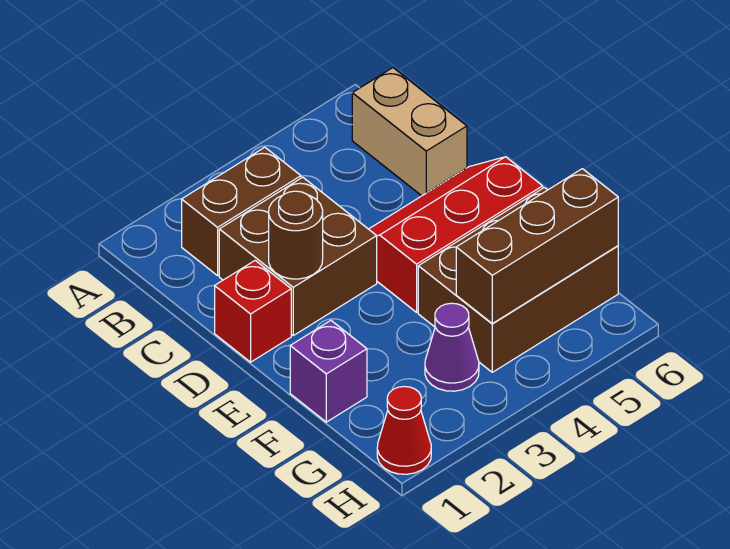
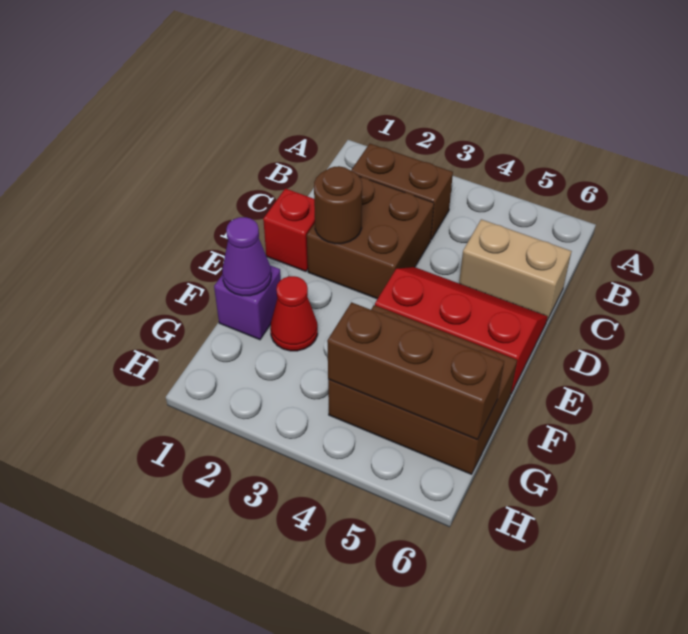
tan brick B6:C6 level 1 -> tan brick C5:C6 level 1
purple cone G3 level 1 -> purple cone F1 level 2
red cone H1 level 1 -> red cone F2 level 1

